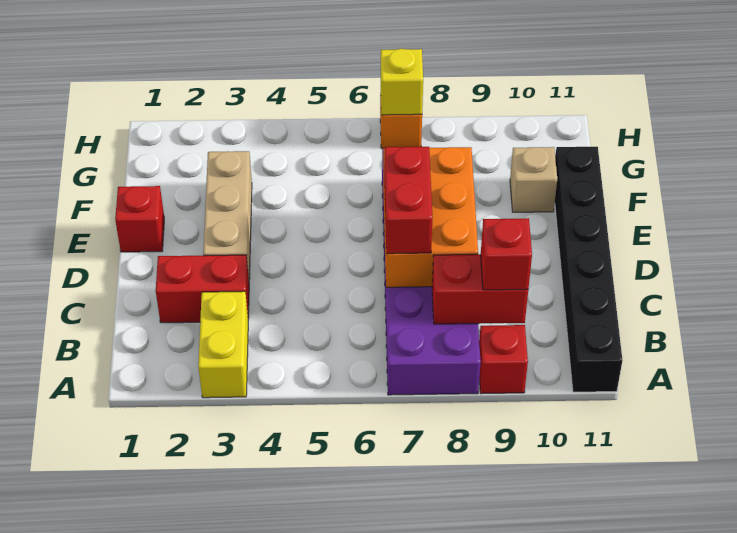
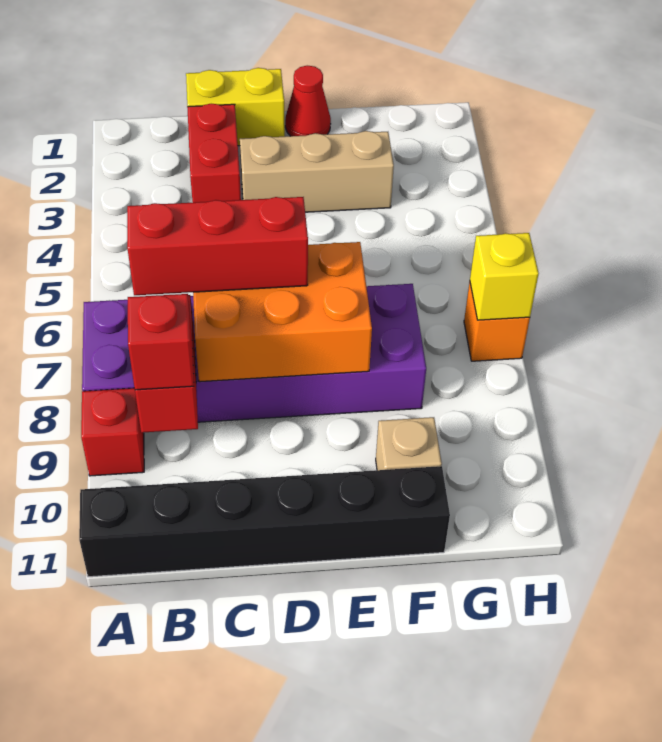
yellow brick A3:B3 level 1 -> yellow brick C1:D1 level 1
red brick C7:D7 level 3 -> red brick B7:D7 level 3
red brick E1 level 1 -> red cone E1 level 1

